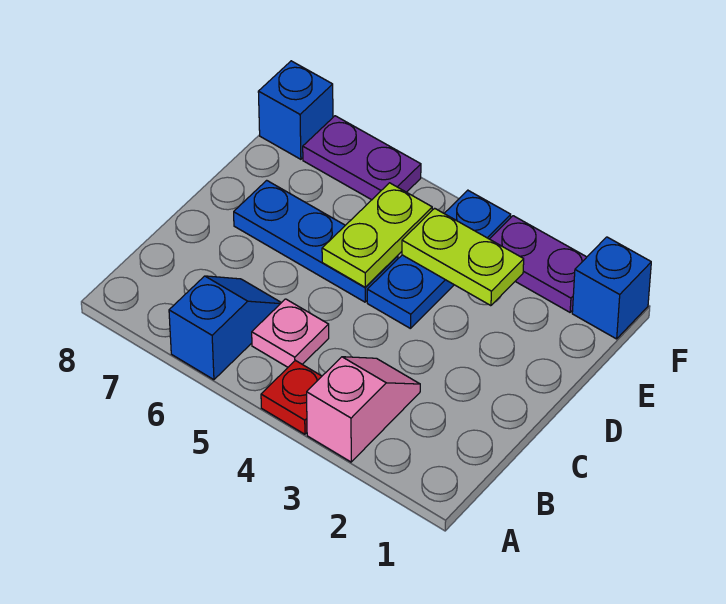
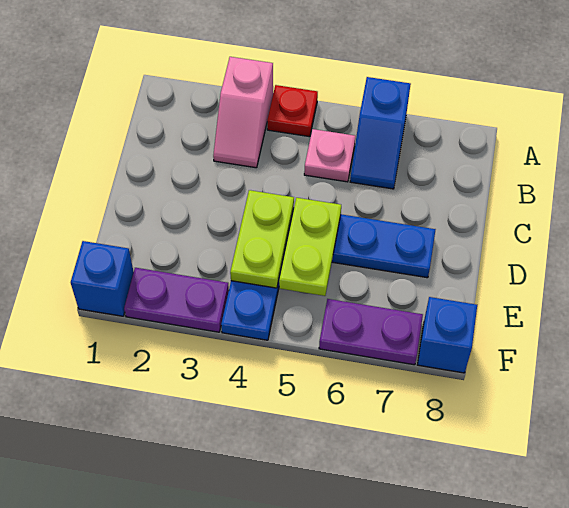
lime plate E3:E4 level 2 -> lime plate D4:E4 level 2

